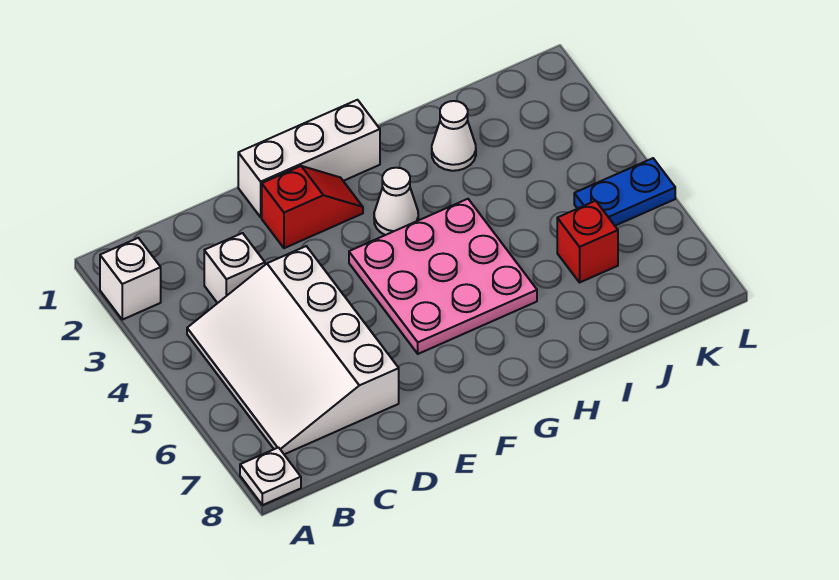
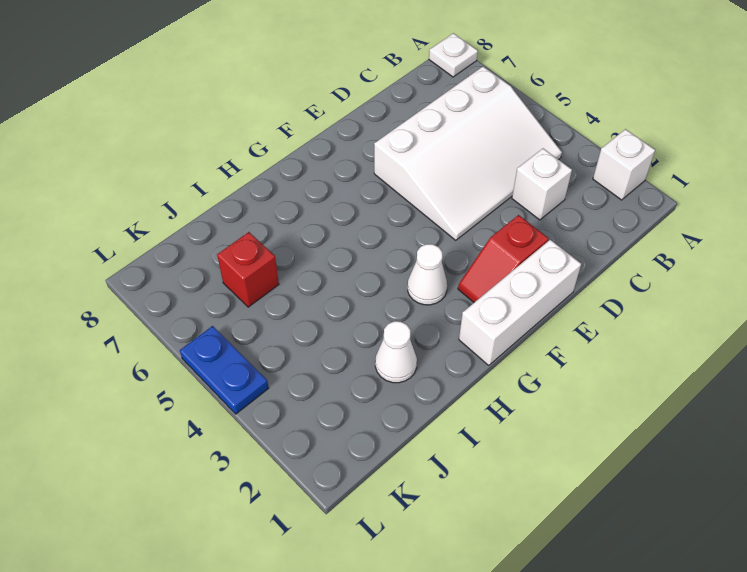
white slope B4:D7 level 1 top D -> white slope B4:E6 level 1 top 6
pink plate F4:H6 level 1 -> none
blue plate K5:L5 level 1 -> blue plate L4:L5 level 1

